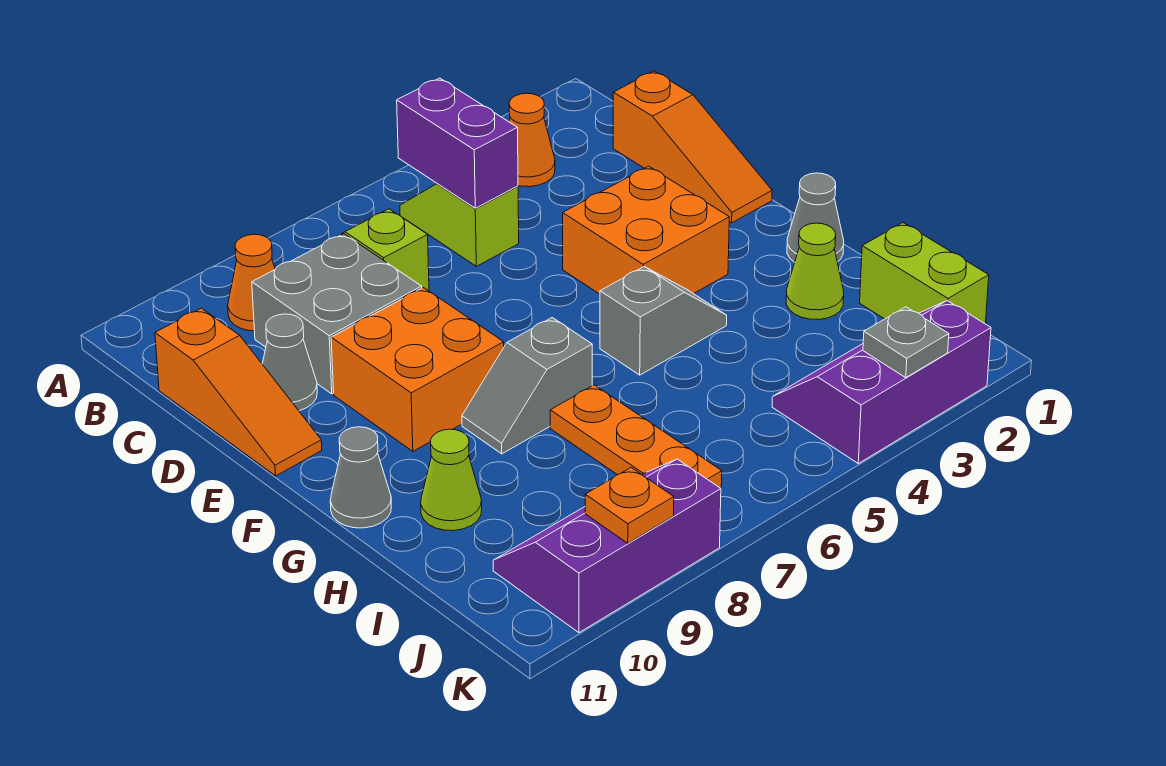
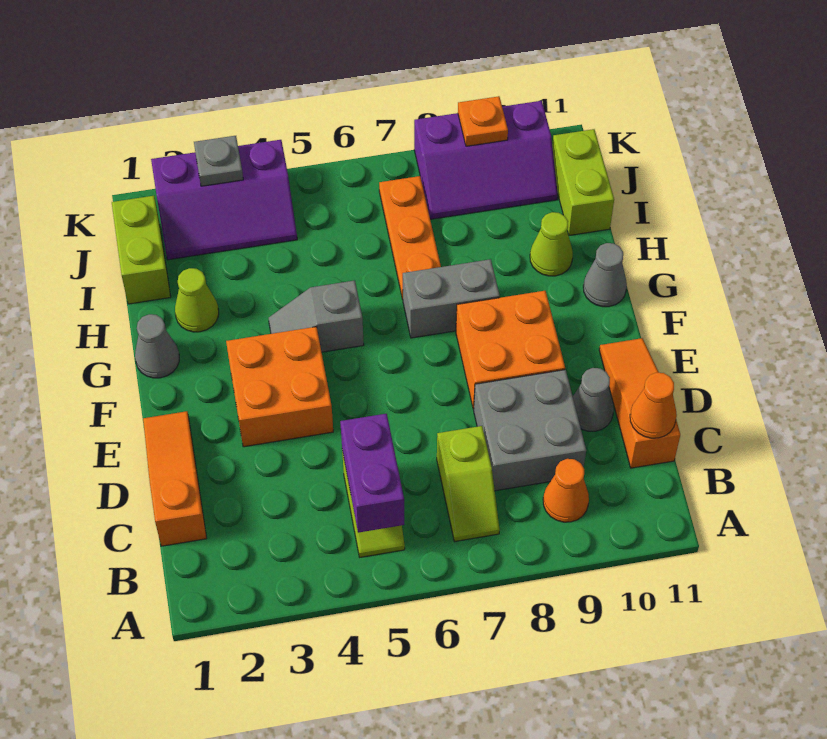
orange cone B3 level 1 -> orange cone C11 level 2
grey slope G7:G8 level 1 top 7 -> grey brick G7:G8 level 1
none -> lime brick I11:J11 level 1

